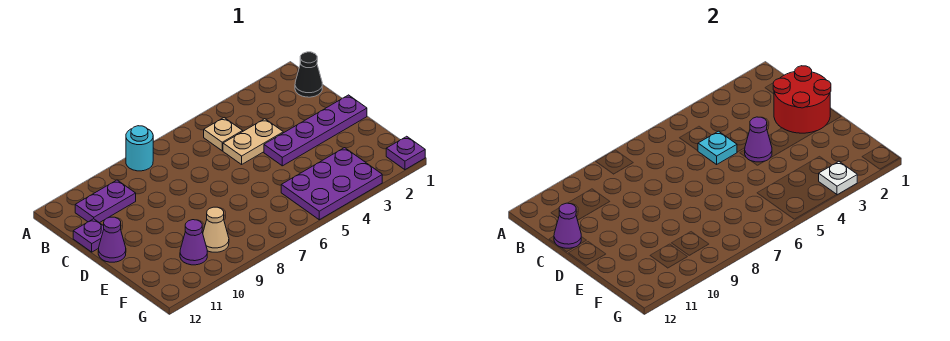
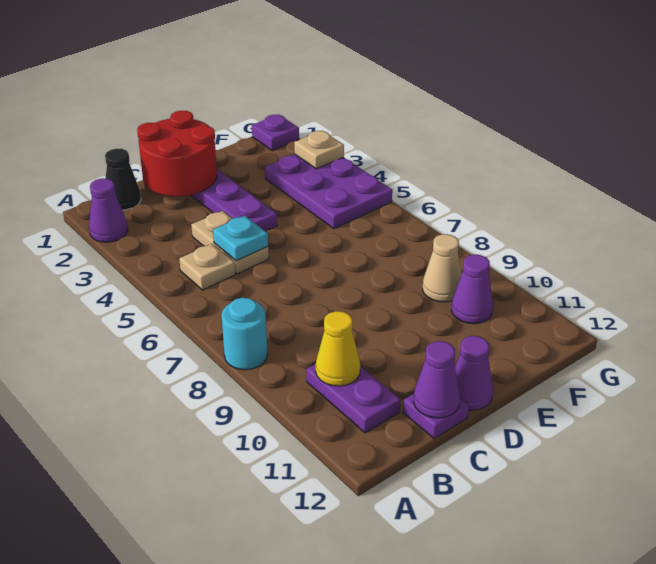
none -> yellow cone B10 level 2
purple cone D4 level 2 -> purple cone A2 level 1
white plate G3 level 2 -> tan plate G3 level 2

